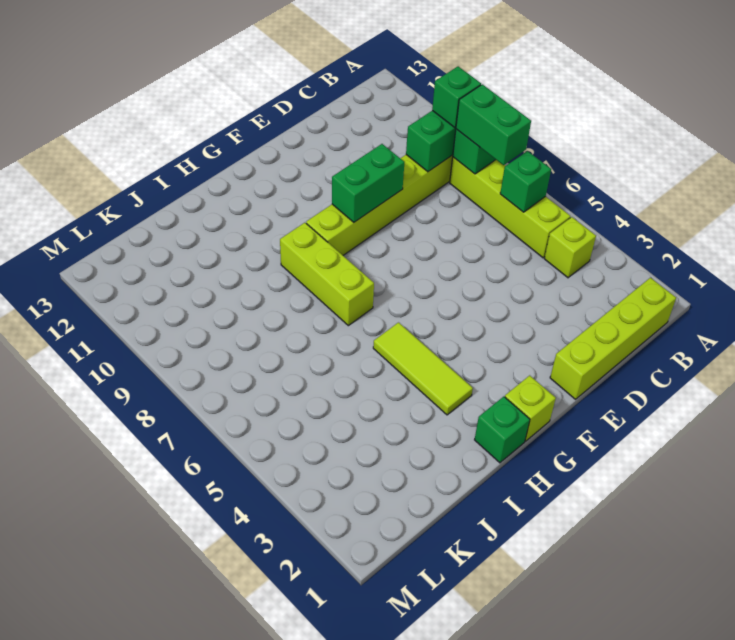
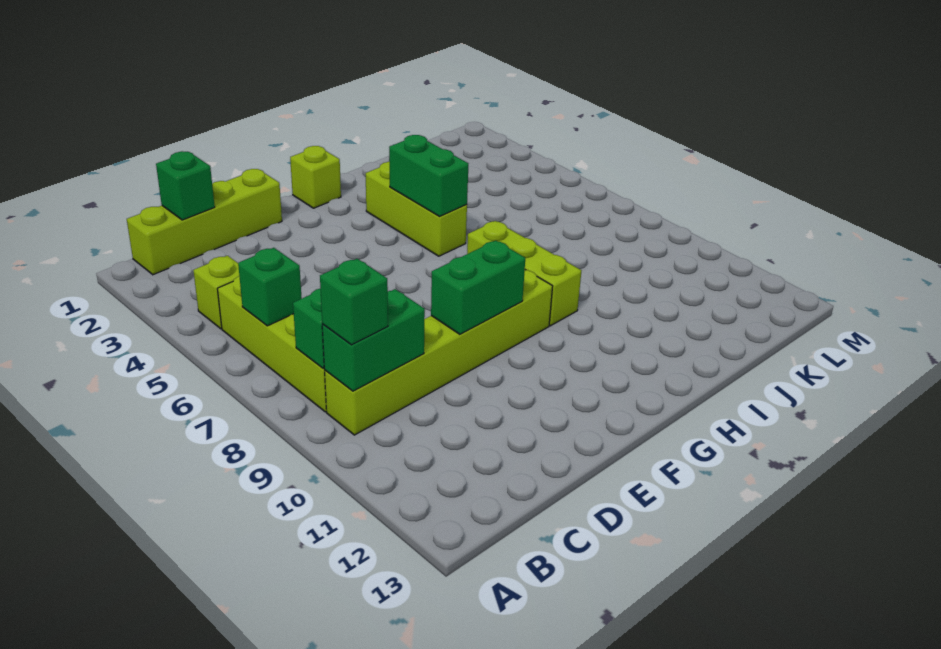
green brick B7:B8 level 3 -> green brick H4:H5 level 2
green brick H1 level 1 -> green brick C1 level 2
lime tile H3:H5 level 1 -> lime brick H3:H5 level 1

